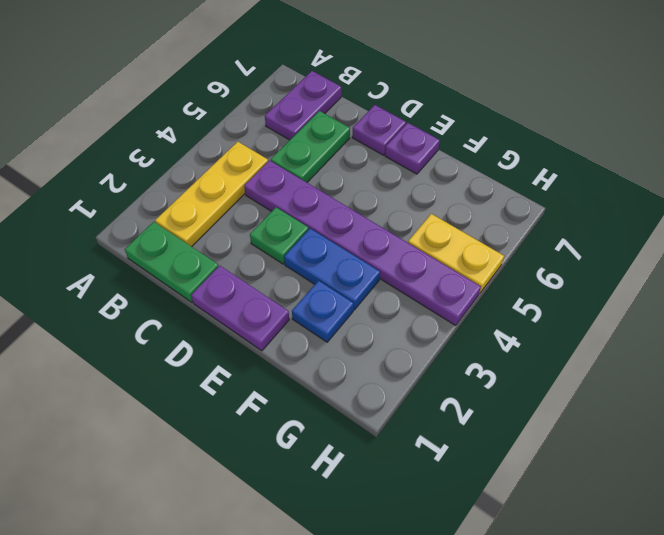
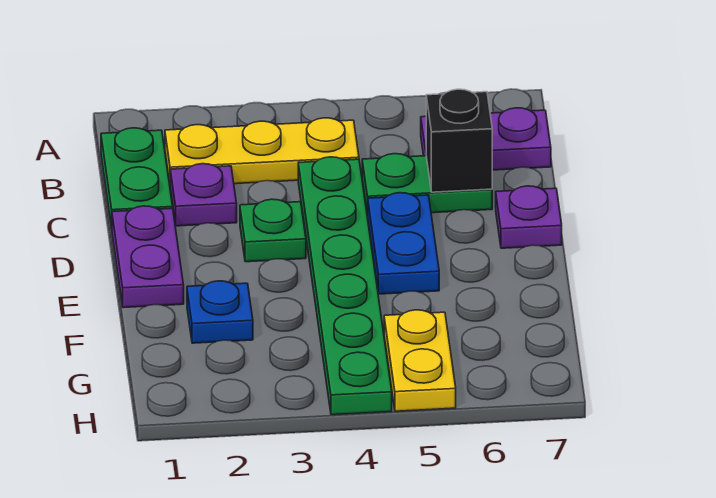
purple plate C4:H4 level 1 -> green plate C4:H4 level 1
none -> black brick C6 level 2
blue plate E3:F3 level 1 -> blue plate D5:E5 level 1
purple plate E7 level 1 -> purple plate C2 level 1

